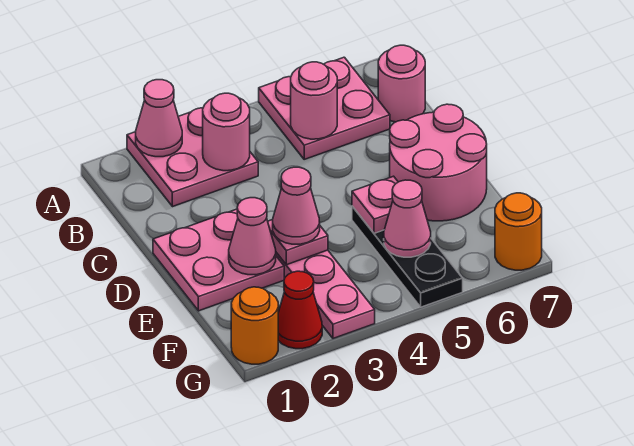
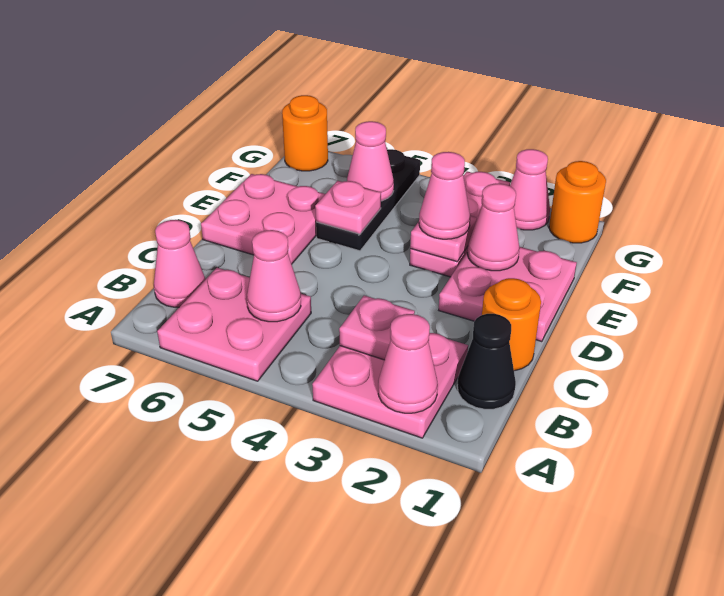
none -> black cone B1 level 1
pink round brick B3 level 2 -> pink plate B3 level 2
pink round brick B5 level 2 -> pink cone B5 level 2
pink round brick B7 level 1 -> pink cone B7 level 1
none -> orange round brick C1 level 1
pink round brick D6:E7 level 1 -> pink plate D6:E7 level 1
red cone G2 level 1 -> pink cone G2 level 1

